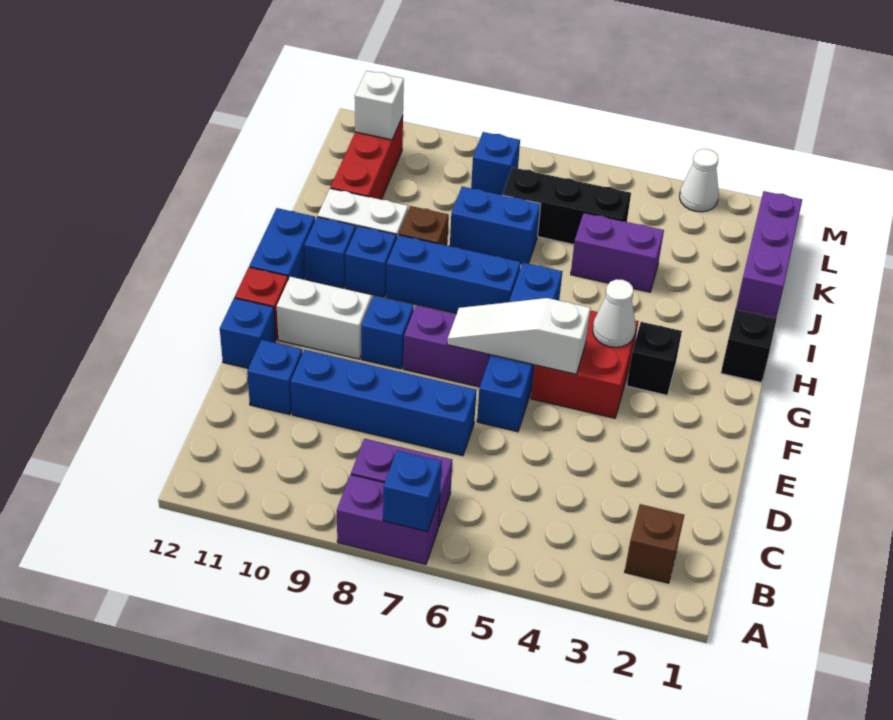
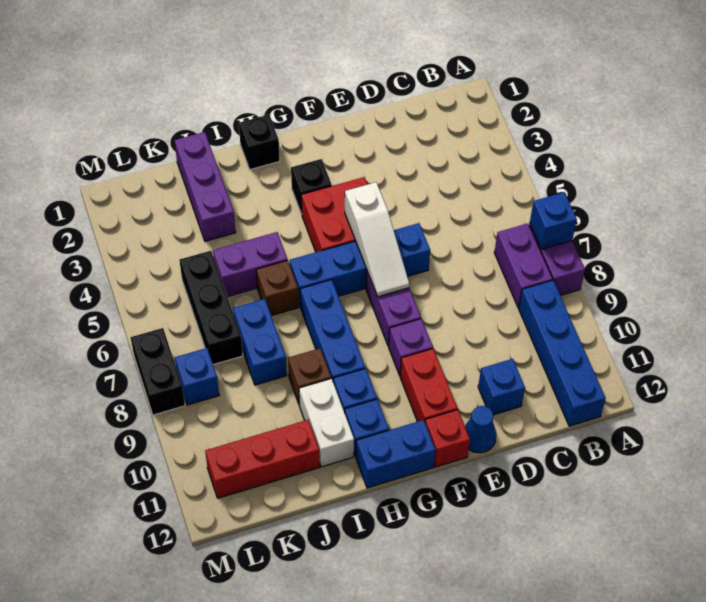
brown brick B2 level 1 -> brown brick I6 level 1
blue brick D7:D10 level 1 -> blue brick B9:B12 level 1
blue brick E12 level 1 -> blue cone E12 level 1
blue brick F9 level 1 -> purple brick F9 level 1
white brick F10:F11 level 1 -> red brick F10:F11 level 1
white cone G4 level 2 -> none
purple brick J1:L1 level 1 -> purple brick J1:J3 level 1
purple brick J4:J5 level 1 -> purple brick I5:J5 level 1
white brick L11 level 2 -> none
white cone M3 level 1 -> none
none -> black brick M7:M8 level 1

